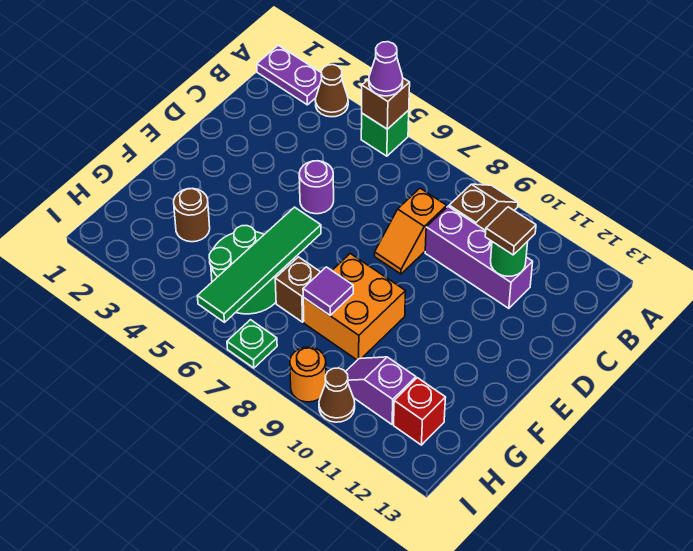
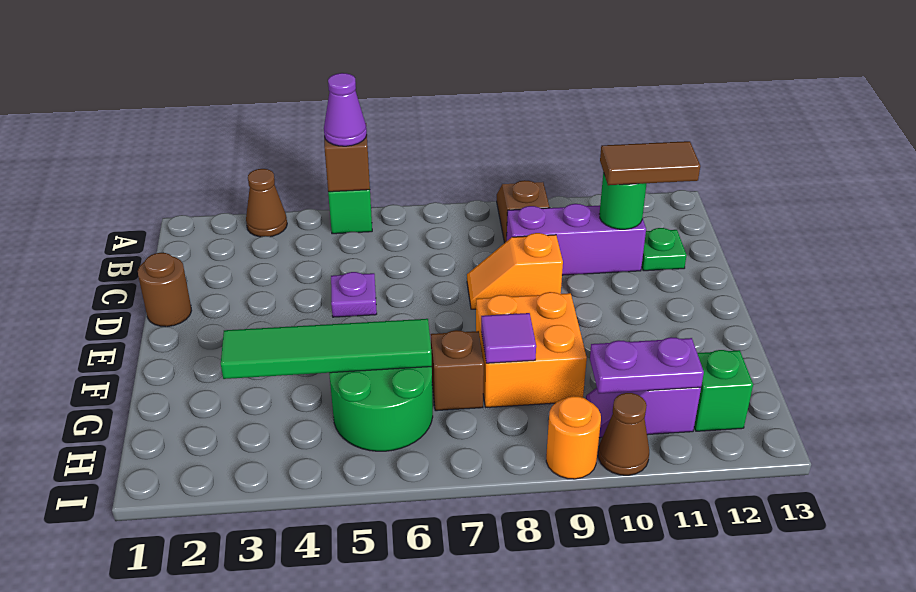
purple plate A1:A2 level 1 -> purple plate H10:H11 level 2
orange slope C8:D8 level 1 top C -> orange slope D8:D9 level 1 top 9
brown tile C11 level 3 -> brown tile C11:C12 level 3
purple round brick D5 level 1 -> purple plate D5 level 1
green tile F6:I6 level 2 -> green tile G3:G6 level 2
brown round brick G3 level 1 -> brown round brick D1 level 1
red brick H12 level 1 -> green brick H12 level 1
green plate I7 level 1 -> green plate C12 level 1

